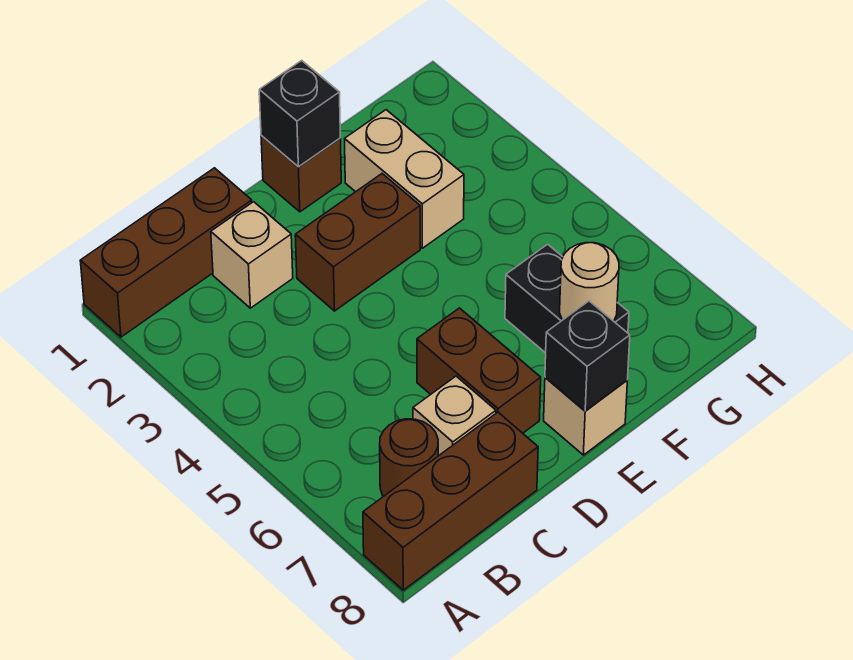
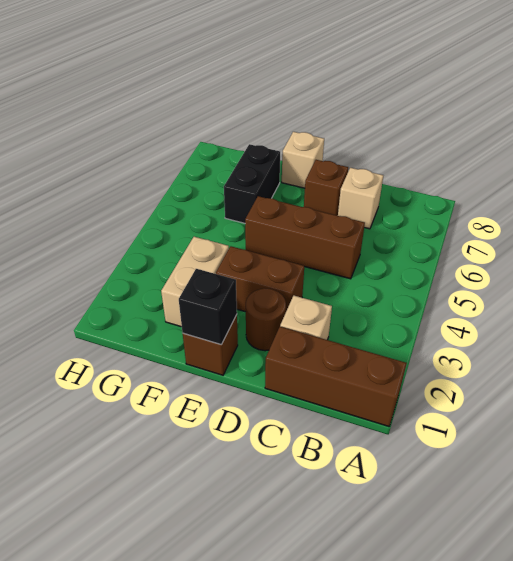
brown brick A8:C8 level 1 -> brown brick C5:E5 level 1
brown round brick B7 level 1 -> brown round brick D2 level 1
brown brick D6:D7 level 1 -> brown brick D7 level 1
black brick E8 level 2 -> none
tan round brick F7 level 2 -> none

